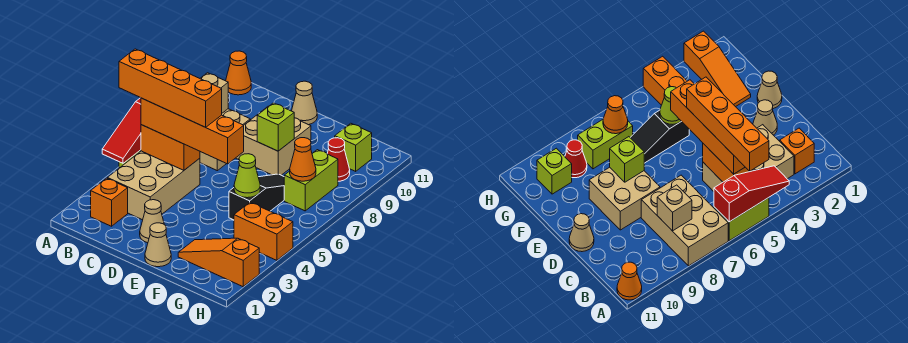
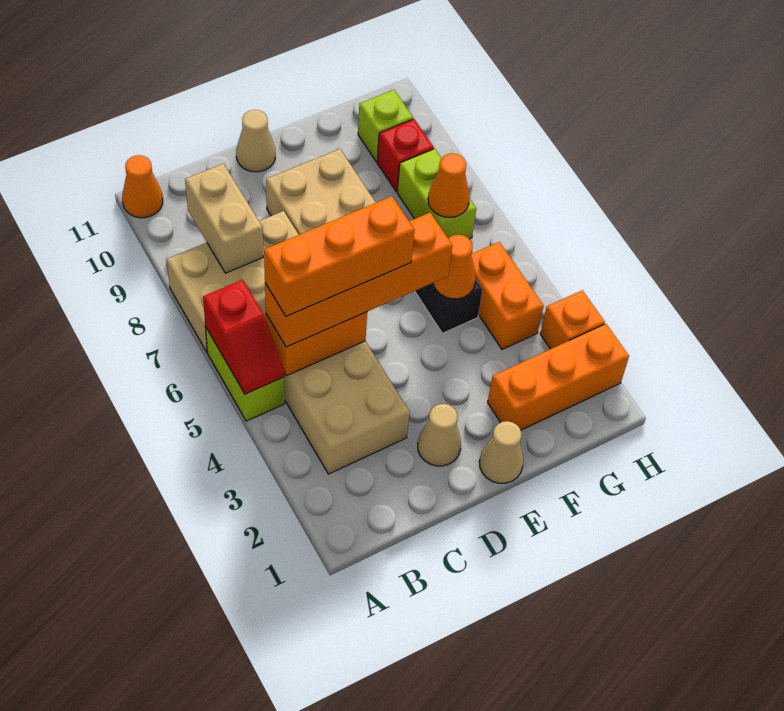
red slope A4:A6 level 2 top 6 -> red slope A5:A6 level 2 top 6
orange brick A5:D5 level 4 -> orange brick B5:D5 level 4
orange brick B2 level 1 -> orange brick H3 level 1
tan brick B8 level 2 -> tan brick B8:B9 level 2
lime brick E8 level 2 -> none
orange slope F2:H2 level 1 top H -> orange brick F2:H2 level 1
lime cone F5 level 2 -> orange cone F5 level 2
orange brick G4:H4 level 1 -> orange brick G4:G5 level 1
red cone G9 level 1 -> red brick G9 level 1

